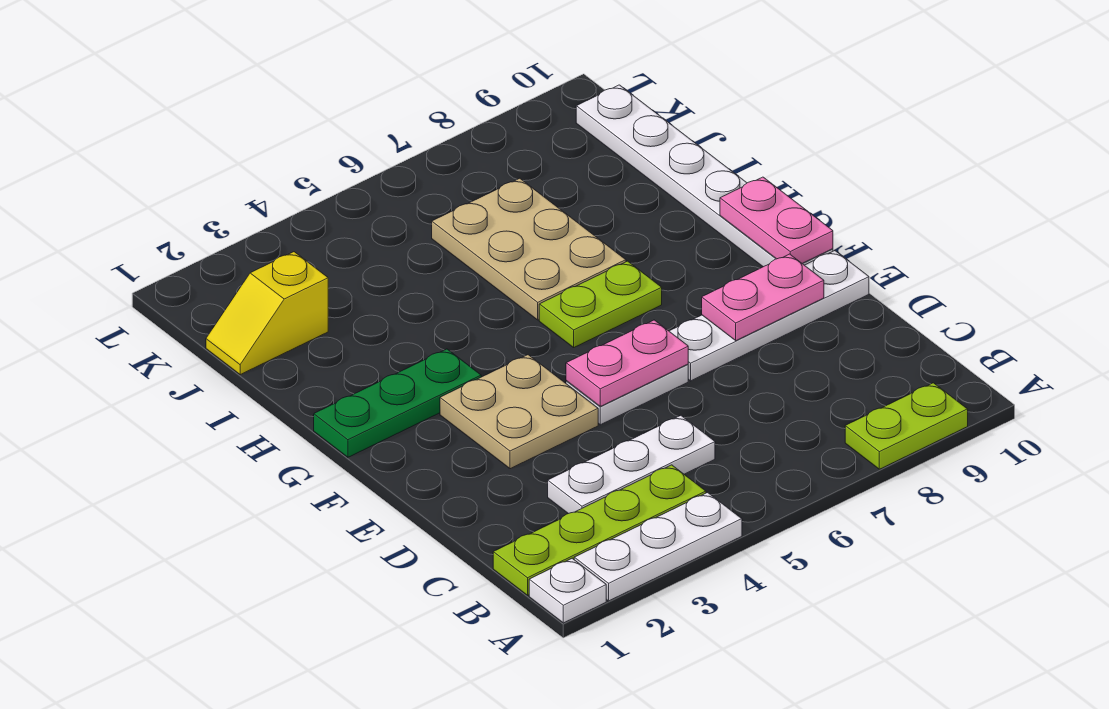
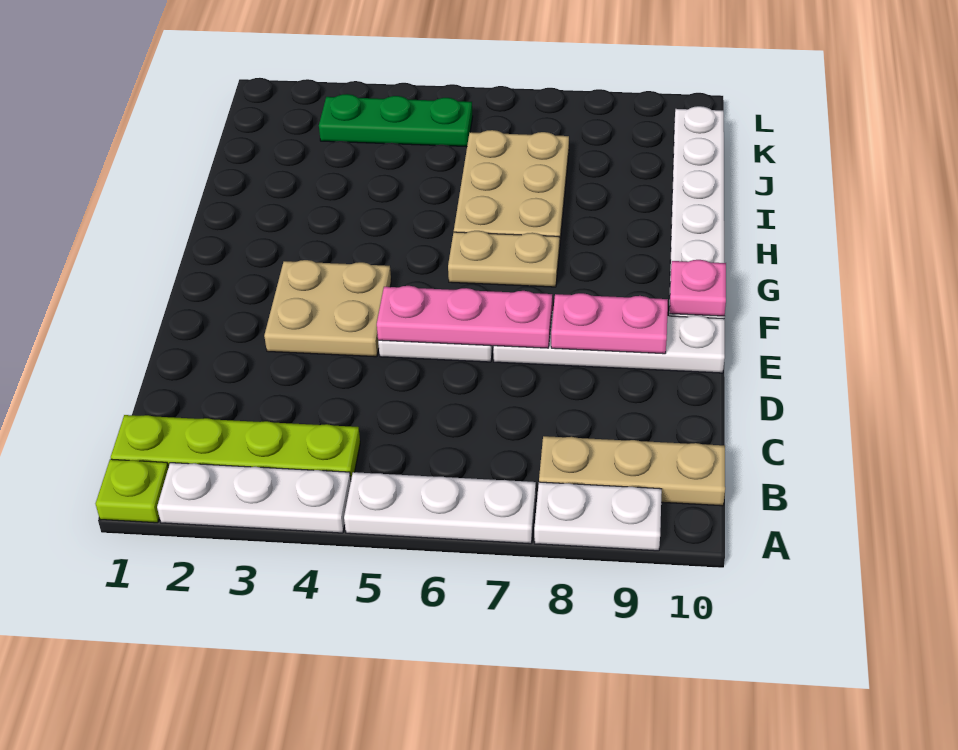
white plate A1 level 1 -> lime plate A1 level 1
lime plate A8:A9 level 1 -> white plate A8:A9 level 1
none -> tan plate B8:B10 level 1
white plate C3:C5 level 1 -> white plate A5:A7 level 1
pink plate E5:E6 level 2 -> pink plate E5:E7 level 2
pink plate F10:G10 level 2 -> pink plate F10 level 2
green plate G1:G3 level 1 -> green plate K3:K5 level 1
lime plate G6:G7 level 1 -> tan plate G6:G7 level 1
yellow slope J1:J2 level 1 top 2 -> none

